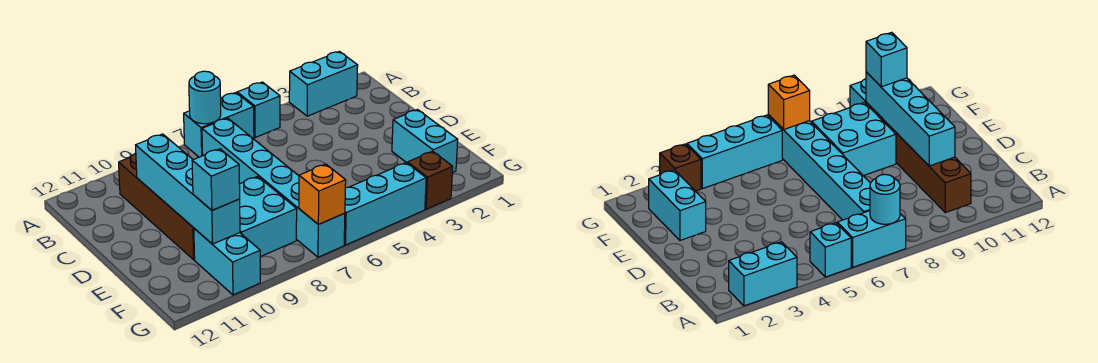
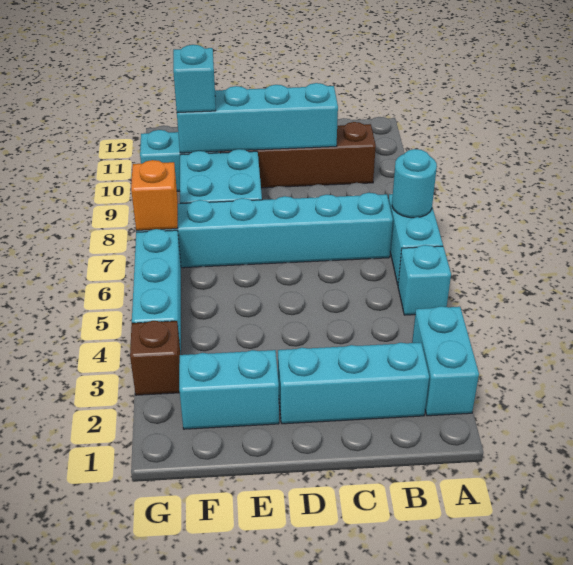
none -> cyan brick B2:D2 level 1

